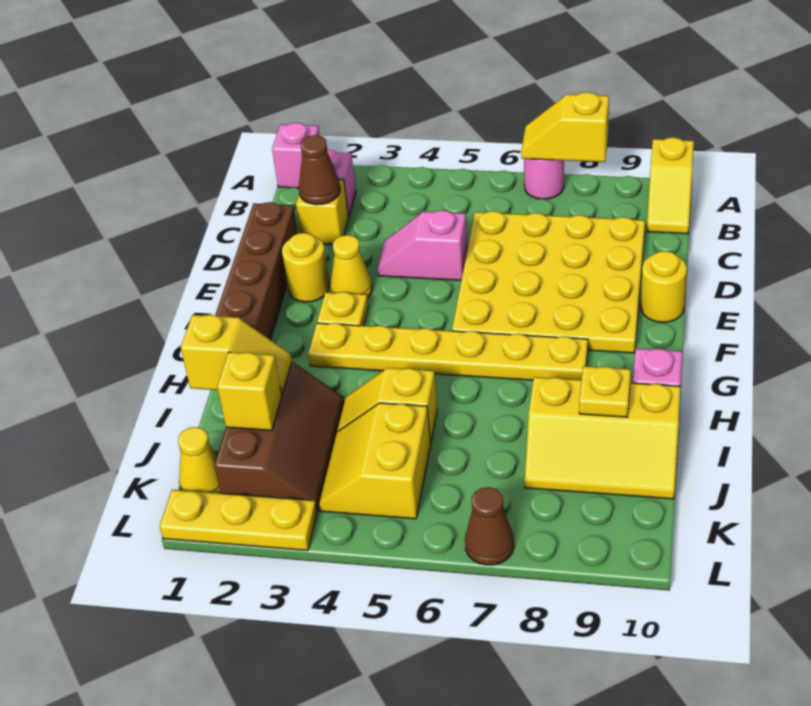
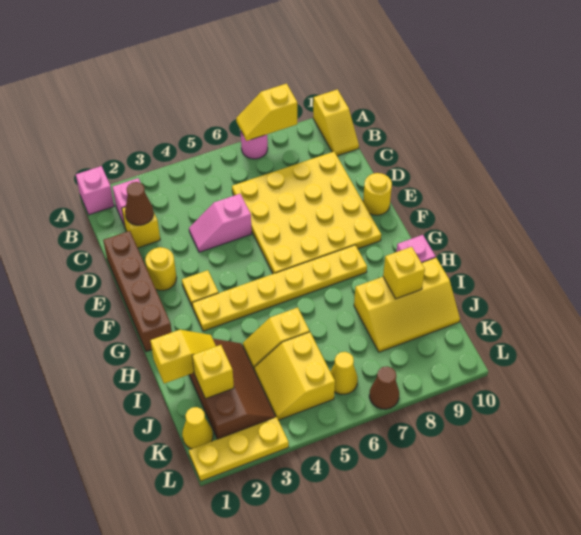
yellow cone E3 level 1 -> yellow cone K6 level 1
yellow plate I9 level 2 -> yellow brick I9 level 2

